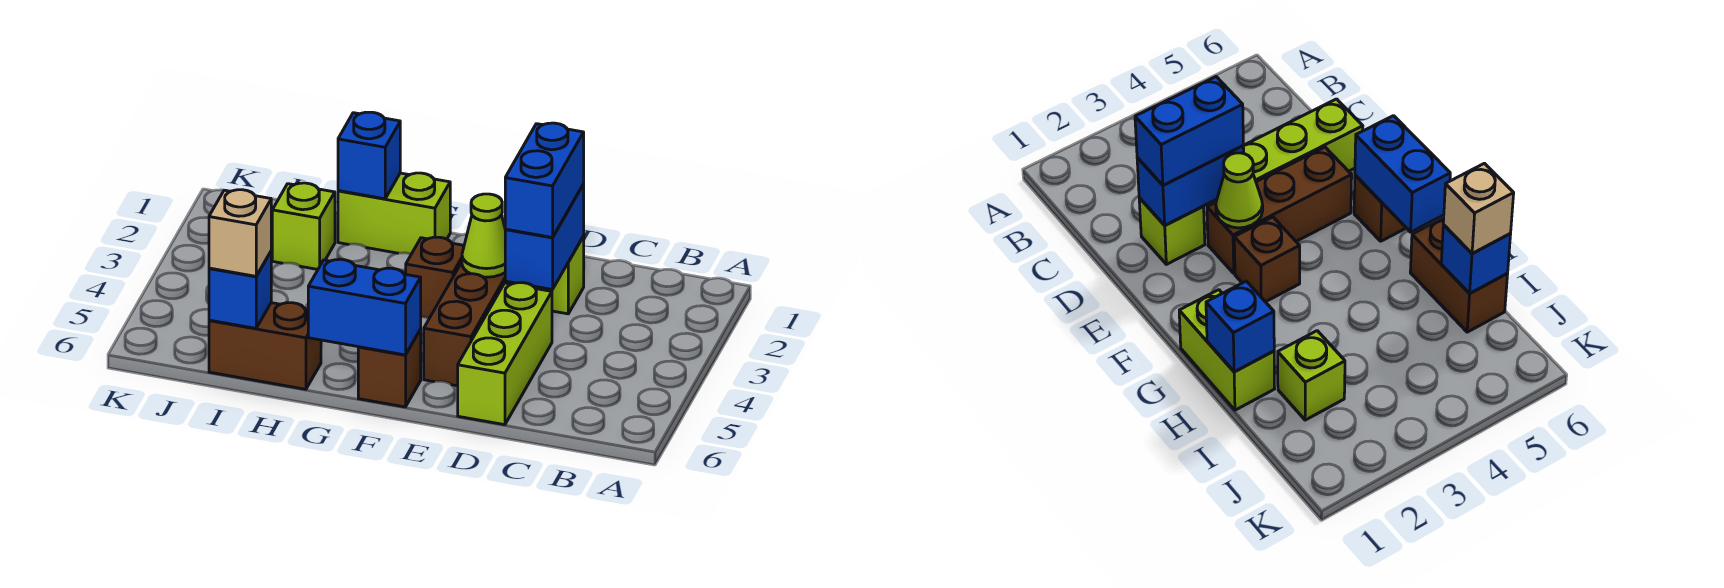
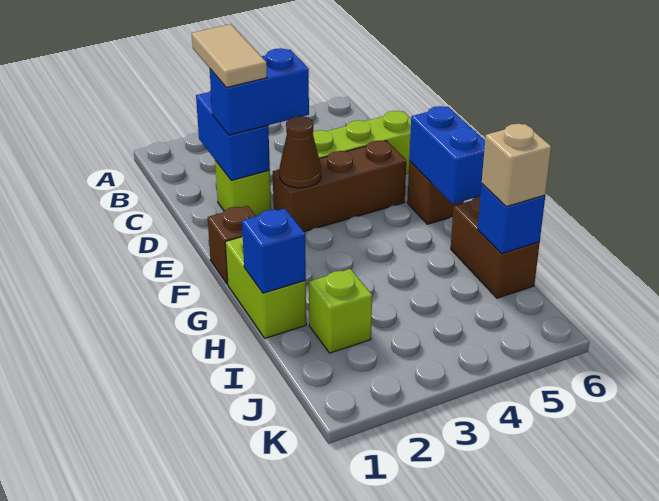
none -> tan tile C2:D2 level 4
blue brick D2:D3 level 2 -> blue brick C2:D2 level 2
lime cone E3 level 2 -> brown cone E3 level 2
brown brick F3 level 1 -> brown brick F1 level 1

